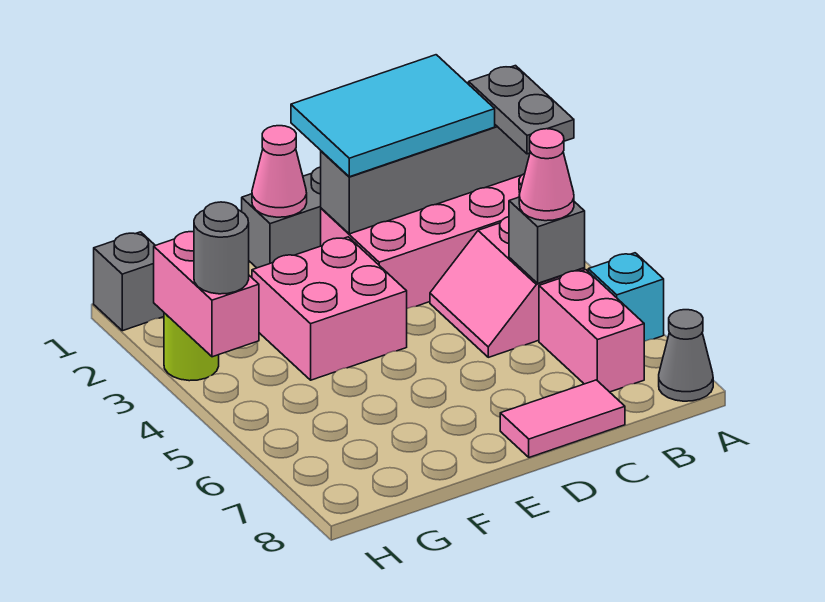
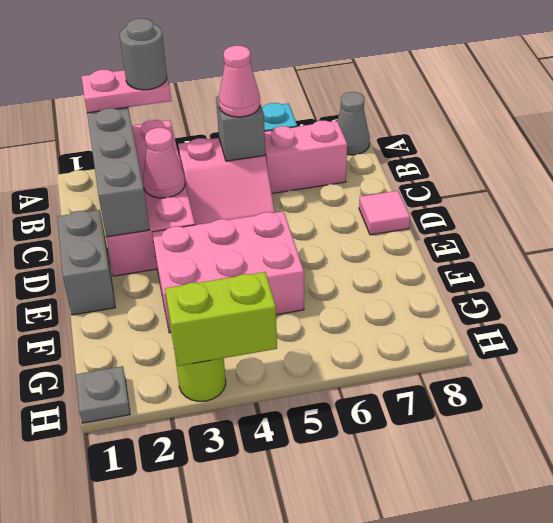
grey plate A2:A3 level 3 -> pink plate A2:A3 level 3
cyan tile B1:D2 level 3 -> none
pink tile C8:D8 level 1 -> pink tile D8 level 1
pink cone E1 level 2 -> pink cone C3 level 2
pink brick E3:F4 level 1 -> pink brick E3:F5 level 1
grey brick H1 level 1 -> grey plate H1 level 1
pink brick H3:H4 level 2 -> lime brick H3:H4 level 2
grey round brick H4 level 3 -> grey round brick A3 level 4

